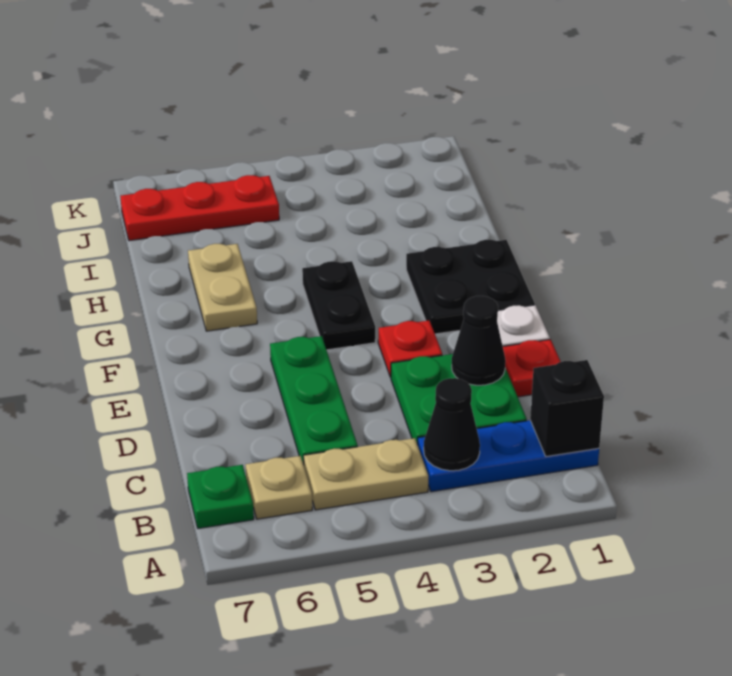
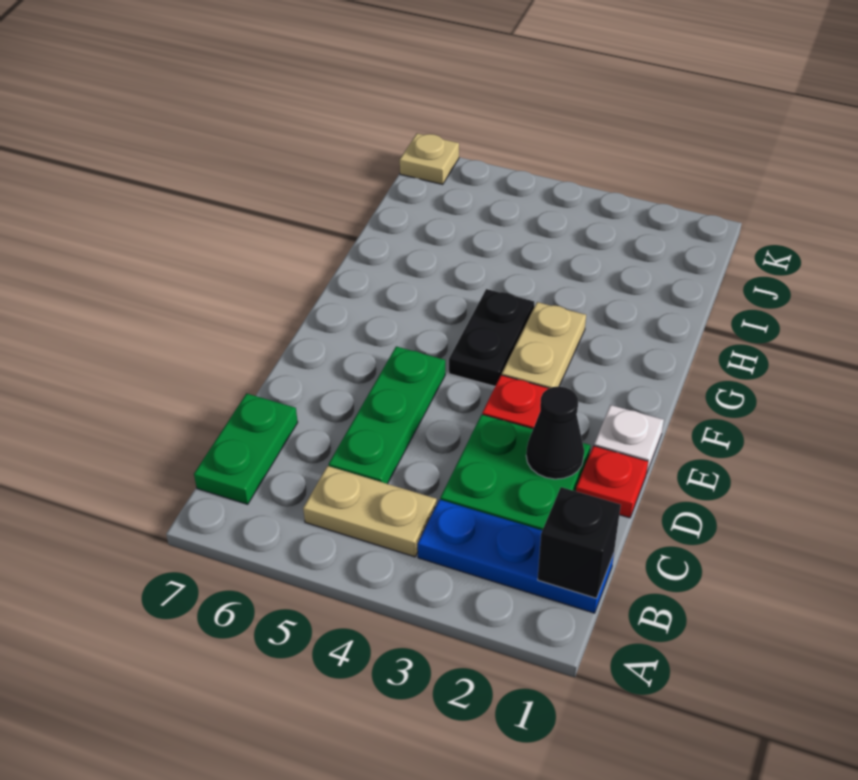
black cone B3 level 2 -> none
tan plate B6 level 1 -> tan plate K7 level 1
green plate B7 level 1 -> green plate B7:C7 level 1
black plate F1:G2 level 1 -> none
tan plate G6:H6 level 1 -> tan plate F3:G3 level 1
red plate J5:J7 level 1 -> none

